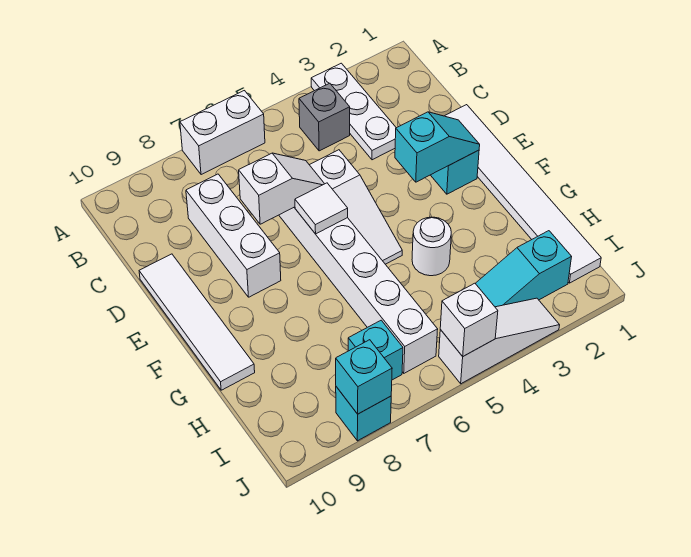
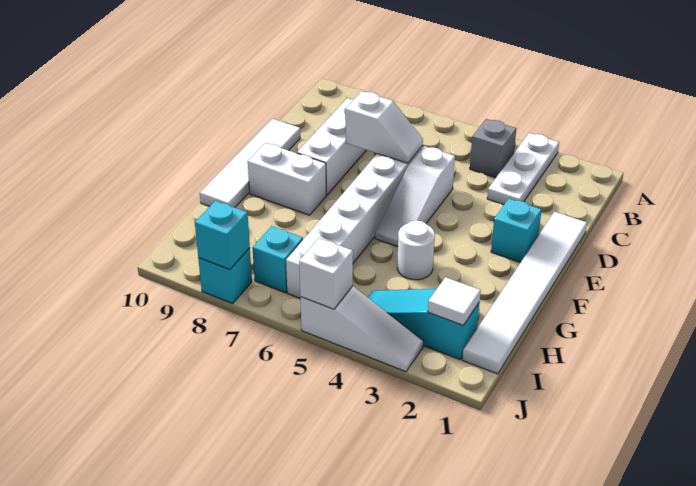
white brick A6:A7 level 1 -> white brick F8:F9 level 1
cyan slope E2:E3 level 2 top 3 -> none
white tile E6 level 2 -> white tile I2 level 2

